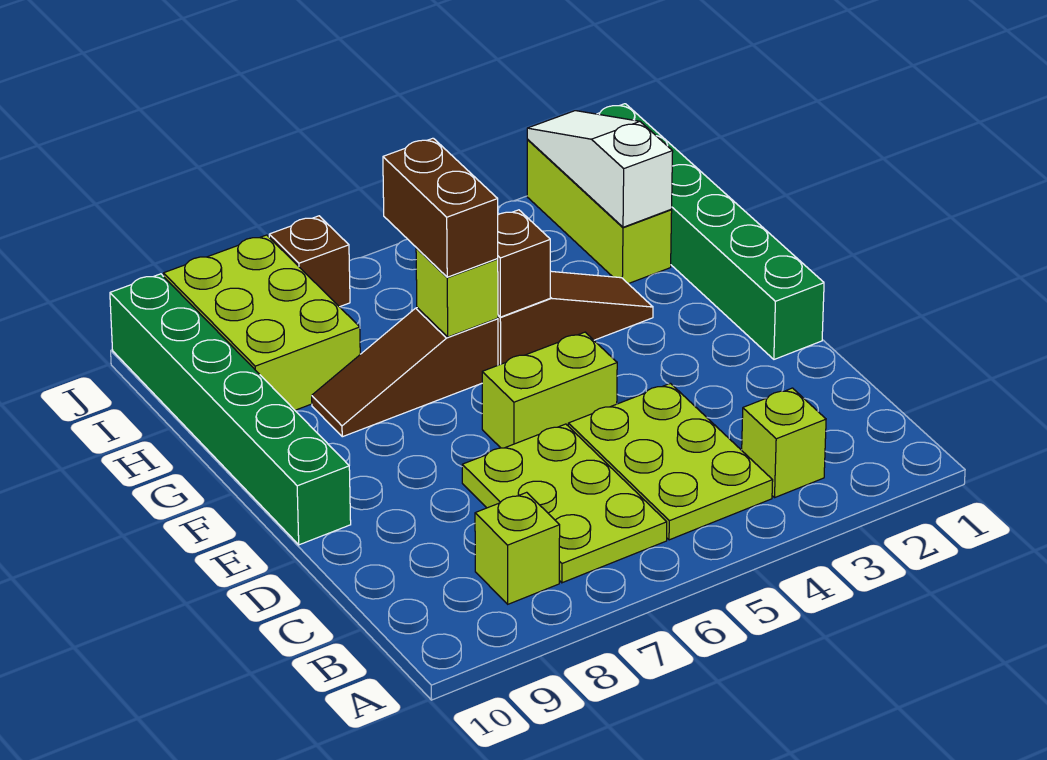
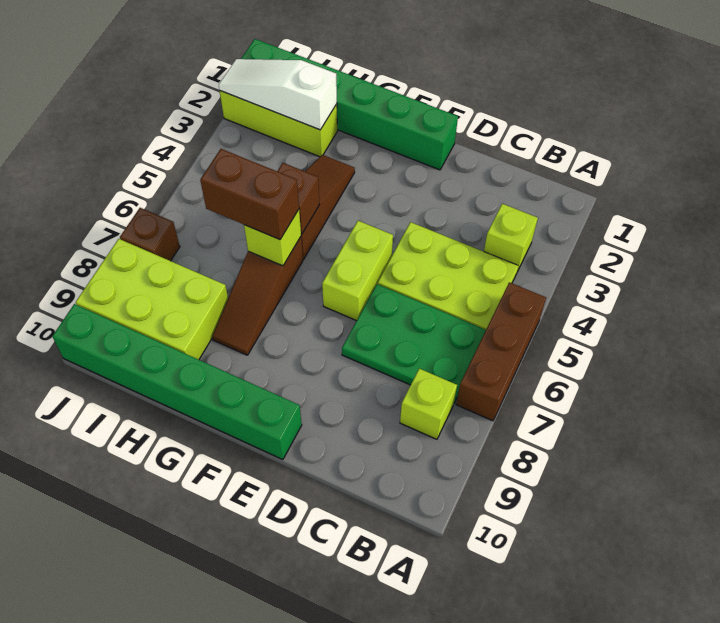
none -> brown brick A5:A7 level 1
lime plate B6:D7 level 1 -> green plate B6:D7 level 1

